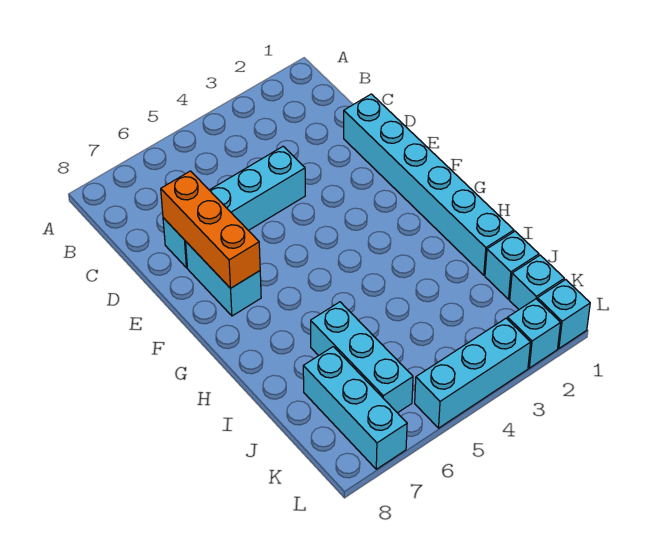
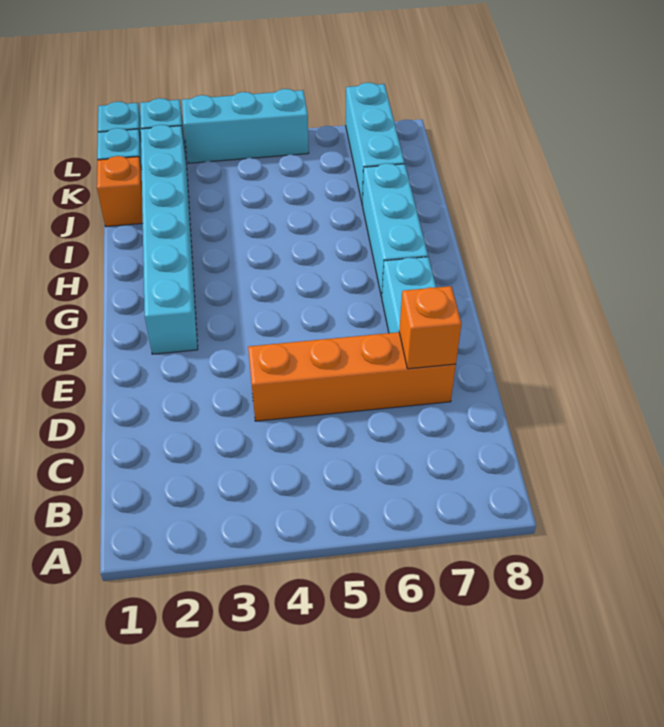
cyan brick D1:I1 level 1 -> cyan brick F2:K2 level 1
cyan brick D4:D7 level 1 -> orange brick D4:D7 level 1
orange brick D7:F7 level 2 -> orange brick D7 level 2
cyan brick I6:K6 level 1 -> cyan brick G7:I7 level 1
cyan brick J1 level 1 -> orange brick J1 level 1

